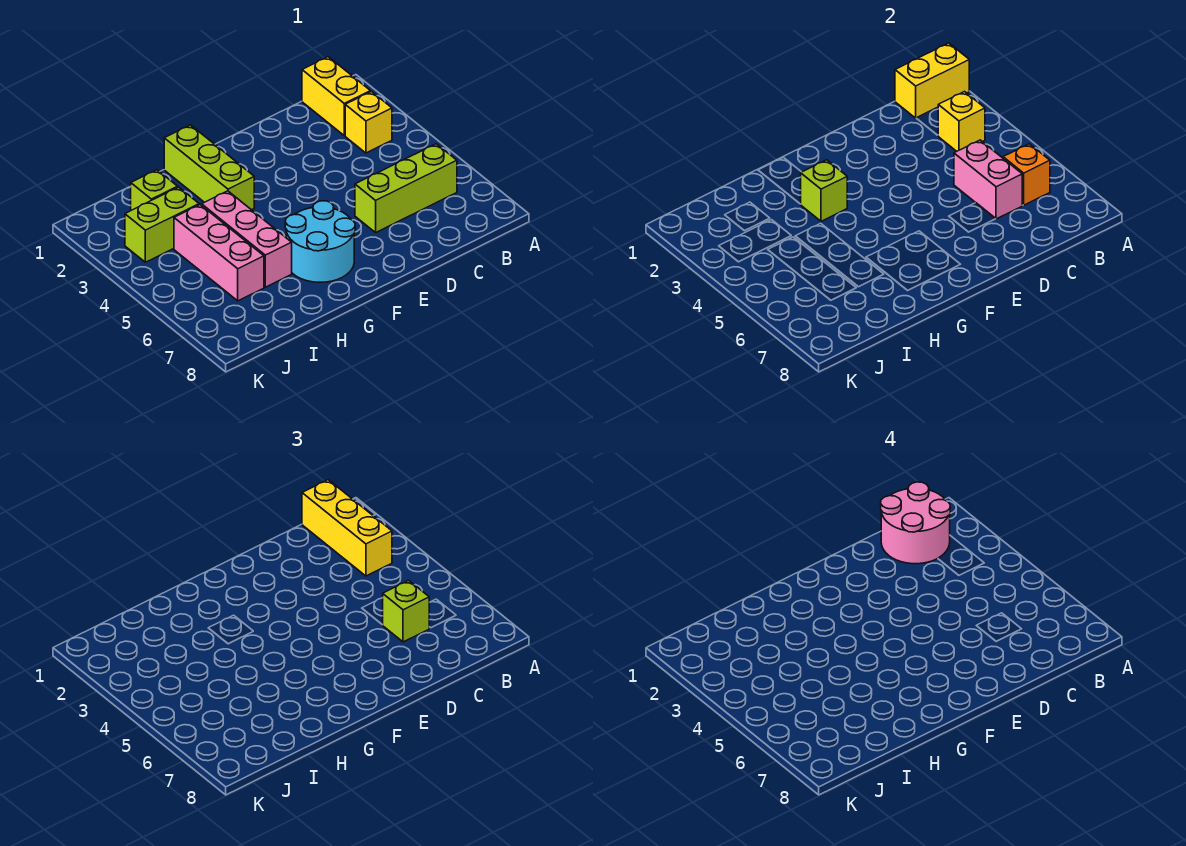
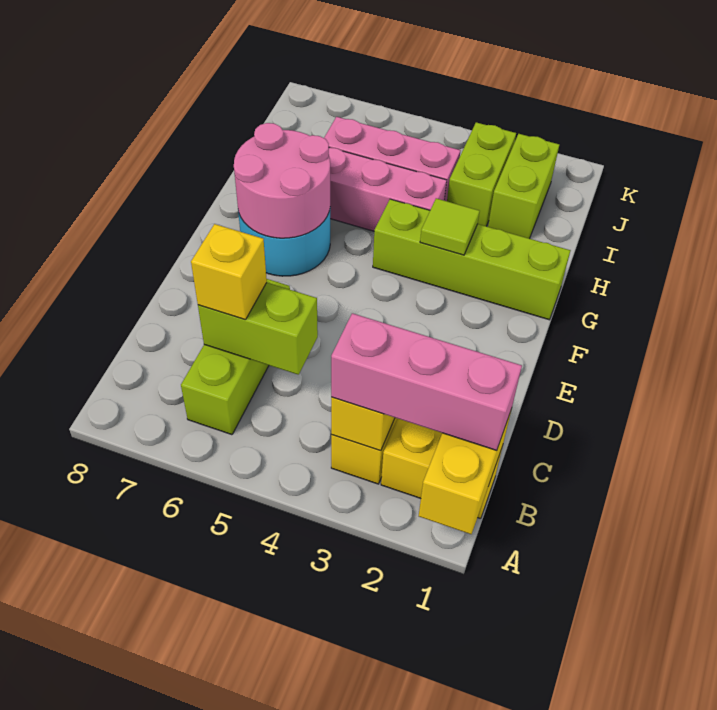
yellow brick B1:B3 level 3 -> pink brick B1:B3 level 3
pink round brick B1:C2 level 4 -> pink round brick F6:G7 level 2
orange brick B6 level 2 -> none
pink brick C5:C6 level 2 -> lime brick C5:C6 level 2
lime brick C6 level 3 -> yellow brick C6 level 3
lime brick G1:G3 level 1 -> lime brick G1:G4 level 1
lime brick G3 level 2 -> lime tile G3 level 2
lime brick I2 level 1 -> lime brick I2:J2 level 1

